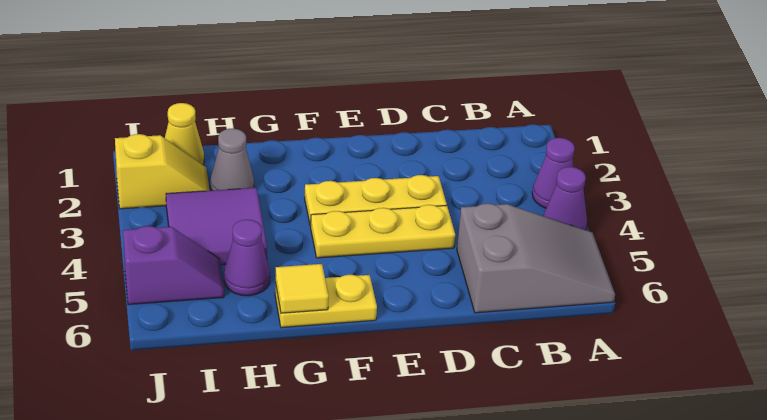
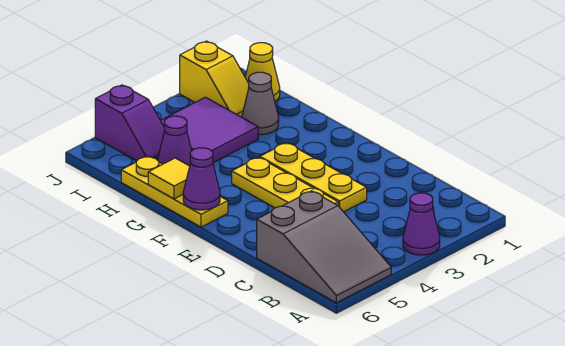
purple cone A4 level 1 -> purple cone F6 level 2
yellow plate F6:G6 level 1 -> yellow plate F6:H6 level 1

